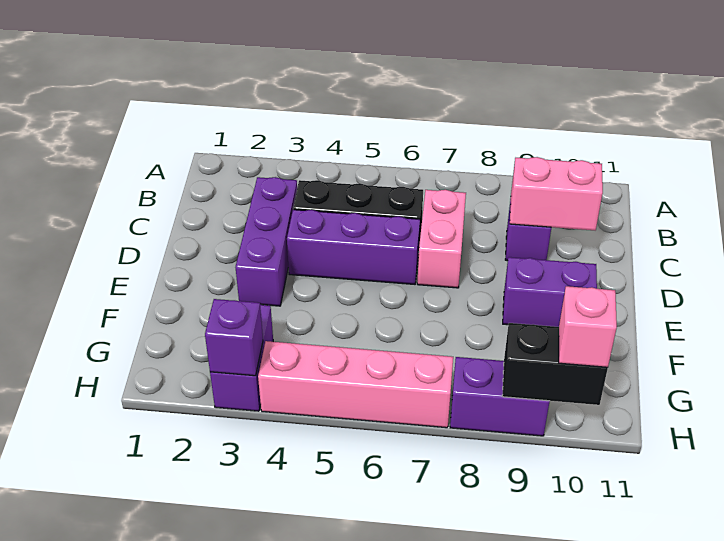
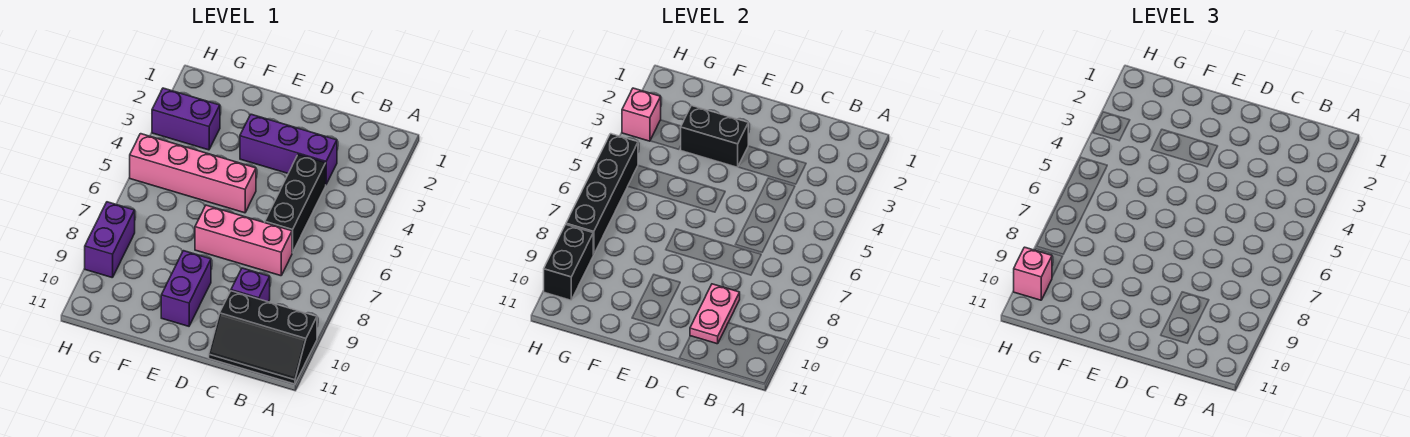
none -> black slope A10:C11 level 1 top 10
pink brick C7:D7 level 1 -> pink brick C7:E7 level 1
pink brick C9:C10 level 2 -> pink plate C9:C10 level 2
purple brick D4:D6 level 1 -> none
none -> black brick E3:F3 level 2
purple brick H3 level 2 -> pink brick H3 level 2
pink brick H4:H7 level 1 -> pink brick E5:H5 level 1
none -> black brick H5:H8 level 2

